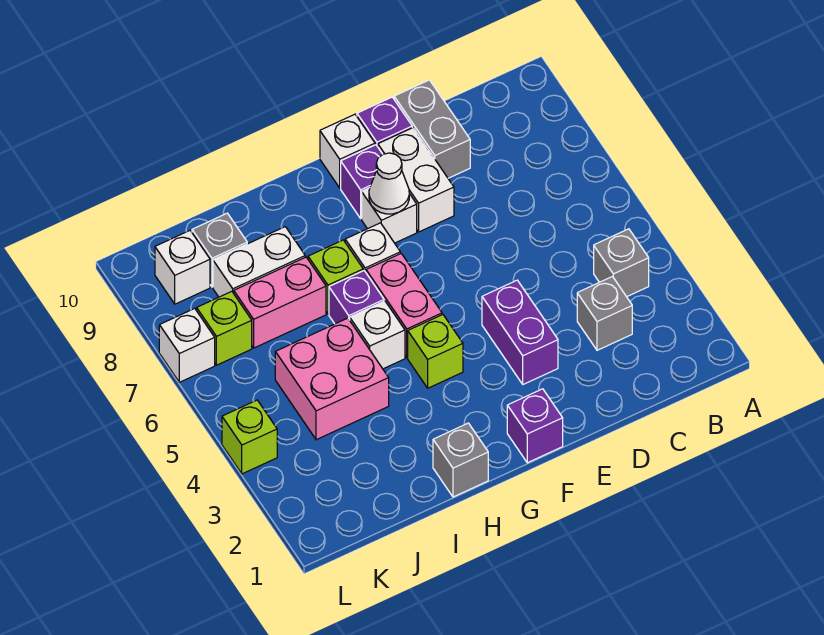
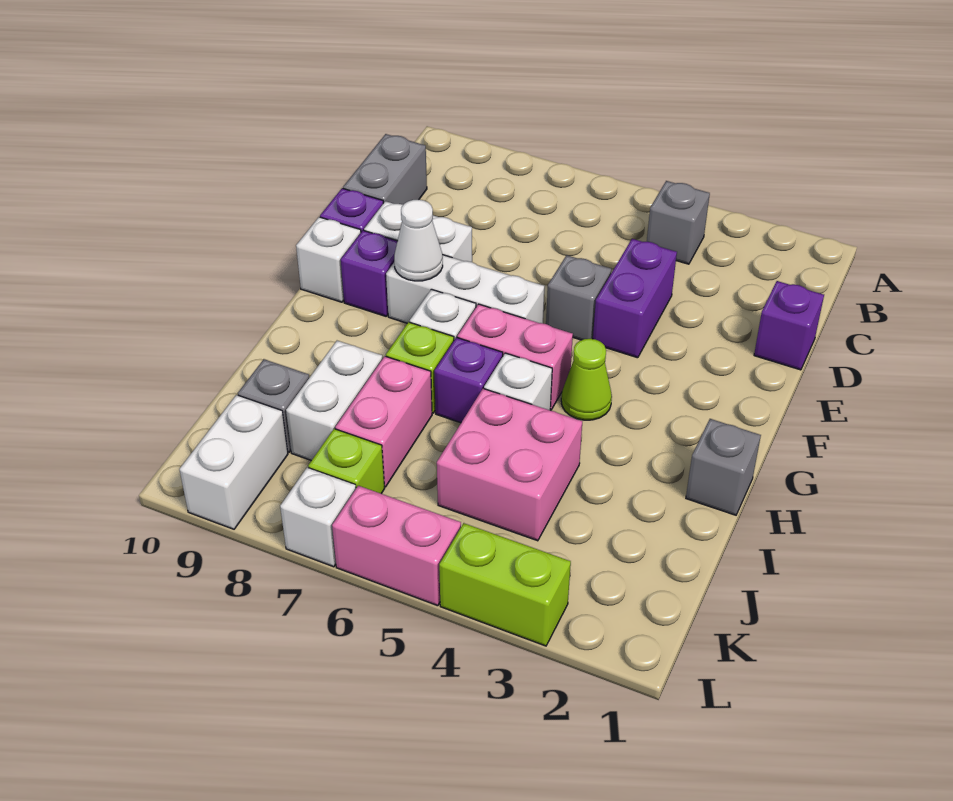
grey brick C3 level 1 -> grey brick E5 level 1
grey brick D9:D10 level 1 -> grey brick C10:D10 level 1
purple brick E3:E4 level 1 -> purple brick D4:E4 level 1
purple brick F1 level 1 -> purple brick D1 level 1
white brick F8 level 1 -> white brick F6:F8 level 1
lime brick G4 level 1 -> lime cone G4 level 1
white brick K9 level 1 -> white brick K9:L9 level 1
lime brick L4 level 1 -> lime brick L3:L4 level 1
none -> pink brick L5:L6 level 1

